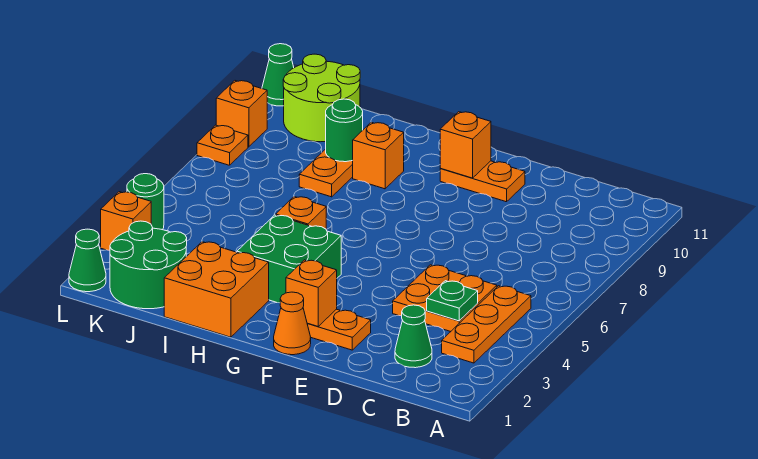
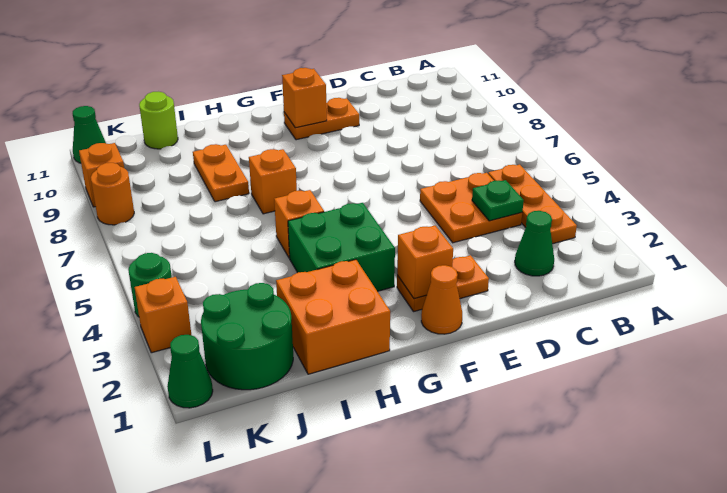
orange brick H9 level 1 -> orange brick H7 level 1
green round brick I9 level 2 -> none
lime round brick J10:K11 level 1 -> lime round brick J11 level 1
orange plate L8 level 1 -> orange round brick L8 level 1

